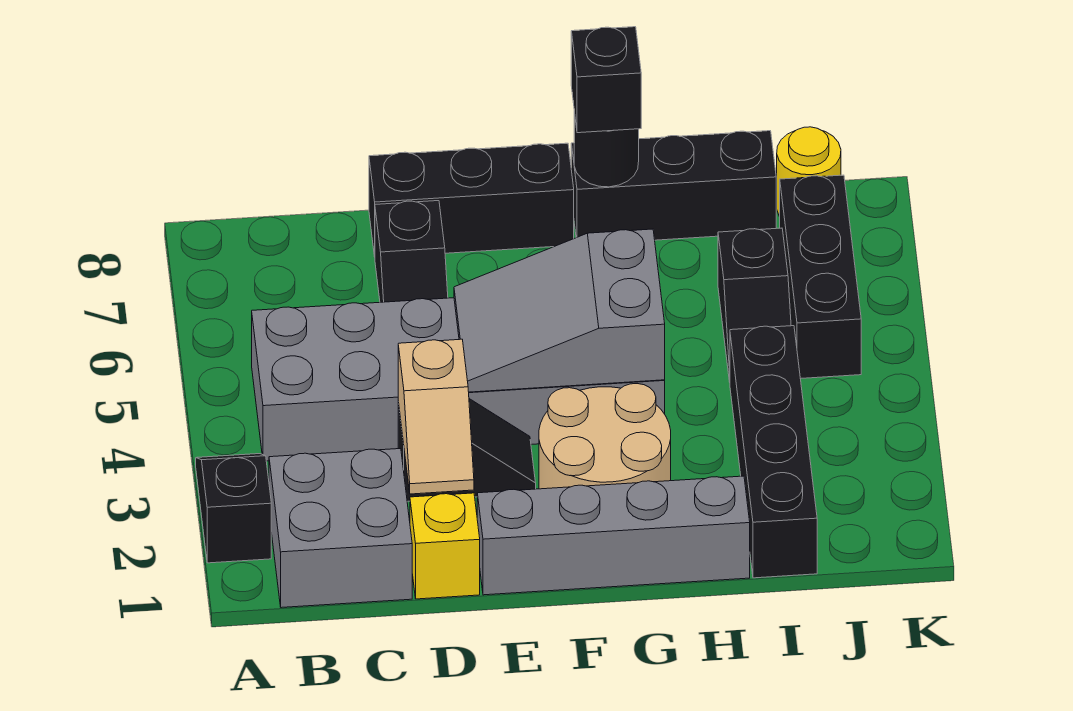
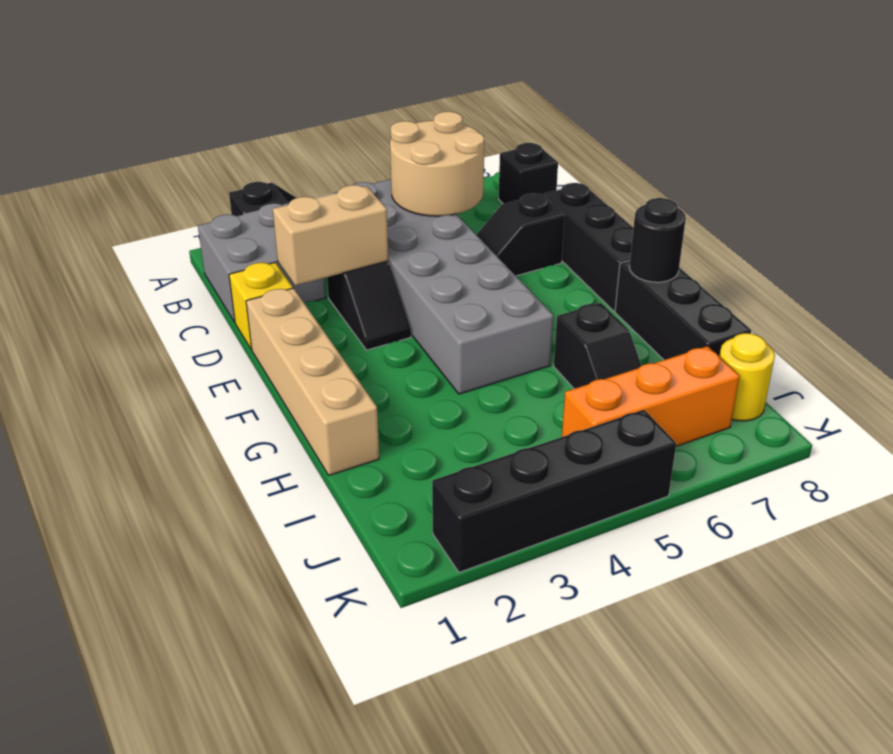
tan slope D2:D3 level 2 top 3 -> tan brick D2:D3 level 2
grey brick E1:H1 level 1 -> tan brick E1:H1 level 1
grey slope E4:G5 level 2 top G -> none
tan round brick F2:G3 level 1 -> tan round brick B5:C6 level 2
black brick G8 level 3 -> black brick B8 level 1
black brick I1:I4 level 1 -> black brick K2:K5 level 1
black slope I5:I6 level 1 top 6 -> black slope H6:I6 level 1 top H
black brick J5:J7 level 1 -> orange brick J5:J7 level 1

